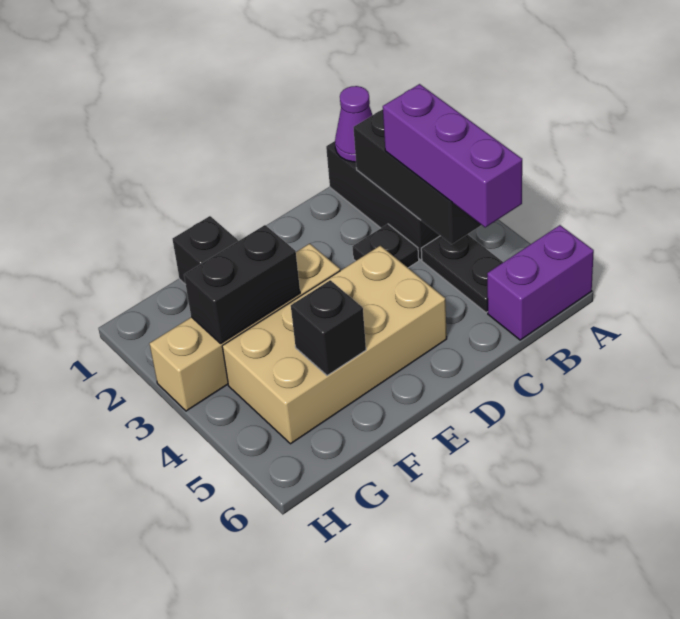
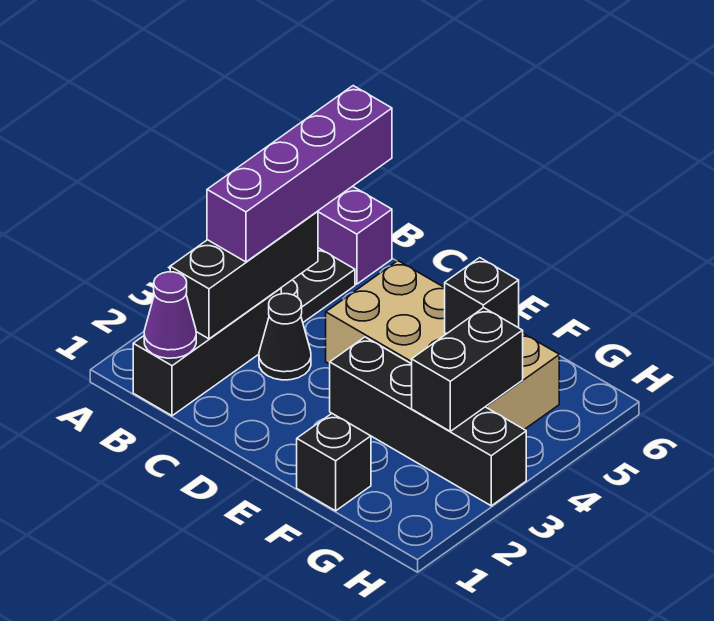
purple brick B3:B5 level 3 -> purple brick B3:B6 level 3
black plate C3 level 1 -> black cone C3 level 1
tan brick E3:H3 level 1 -> black brick E3:H3 level 1
black brick F3:G3 level 2 -> black brick G3:G4 level 2

